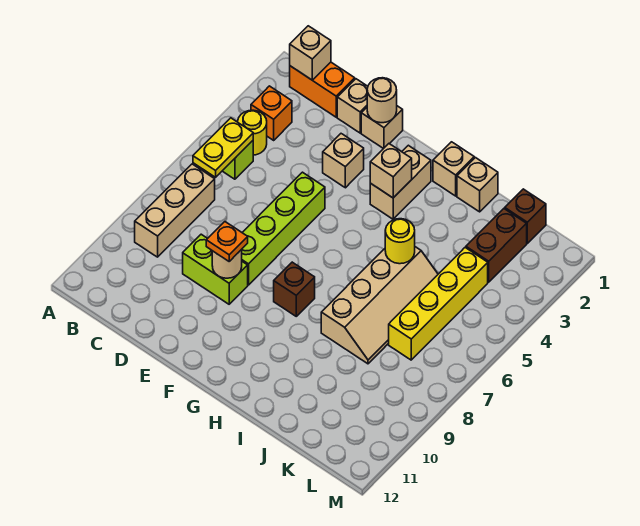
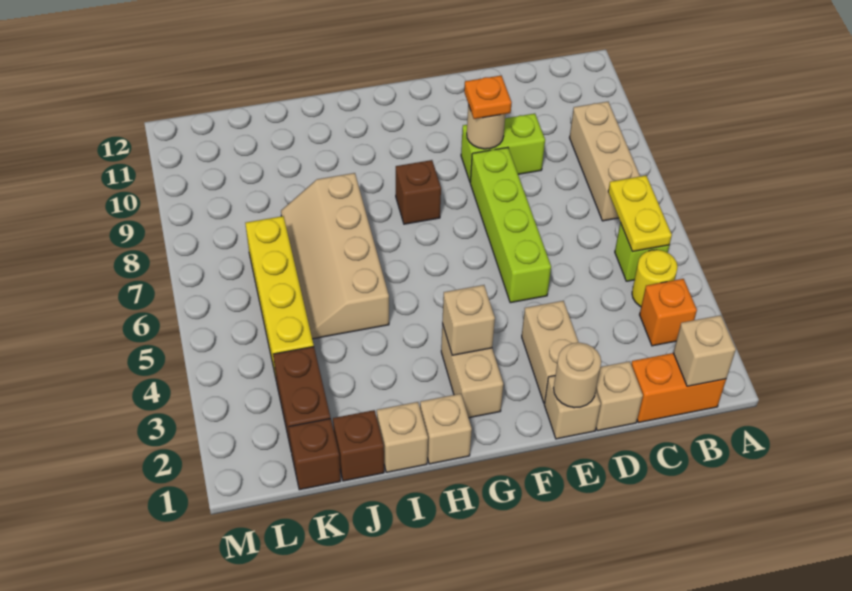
tan brick E3 level 1 -> tan brick E2:E3 level 1
yellow round brick I5 level 2 -> none
none -> brown brick J1 level 1

